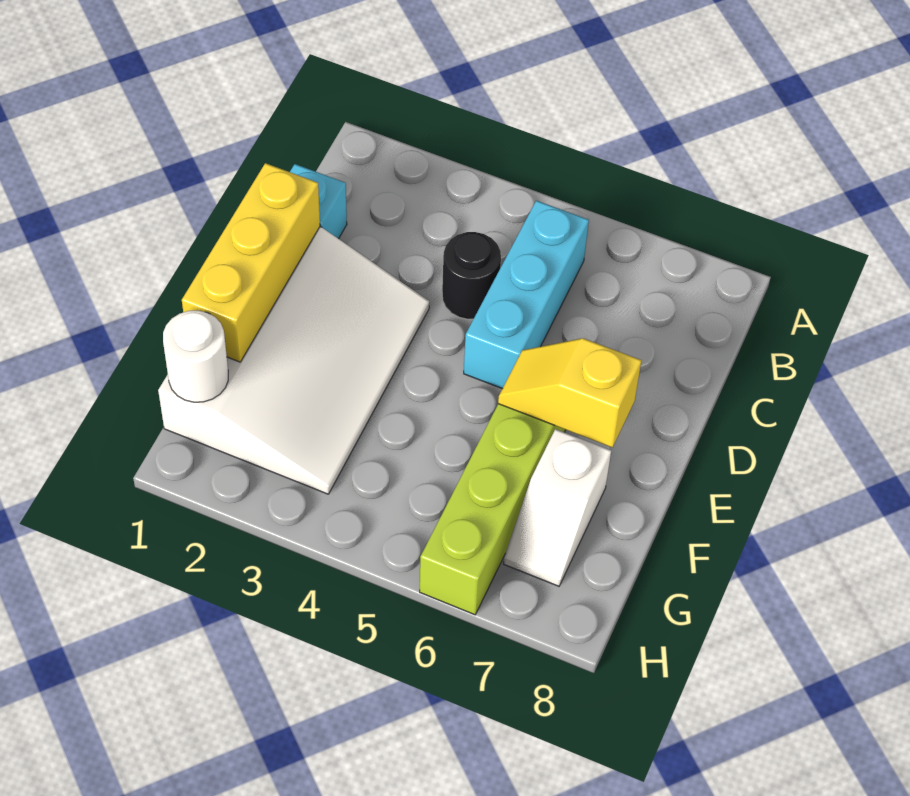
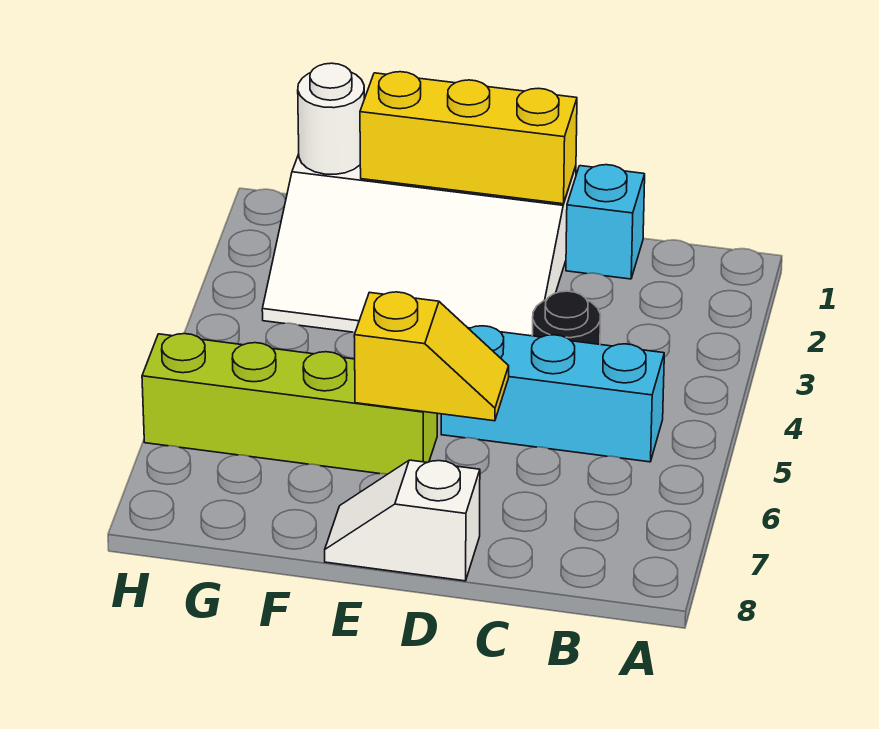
yellow slope E6:E7 level 2 top 7 -> yellow slope D6:E6 level 2 top E
white slope F7:G7 level 1 top F -> white slope D8:E8 level 1 top D

